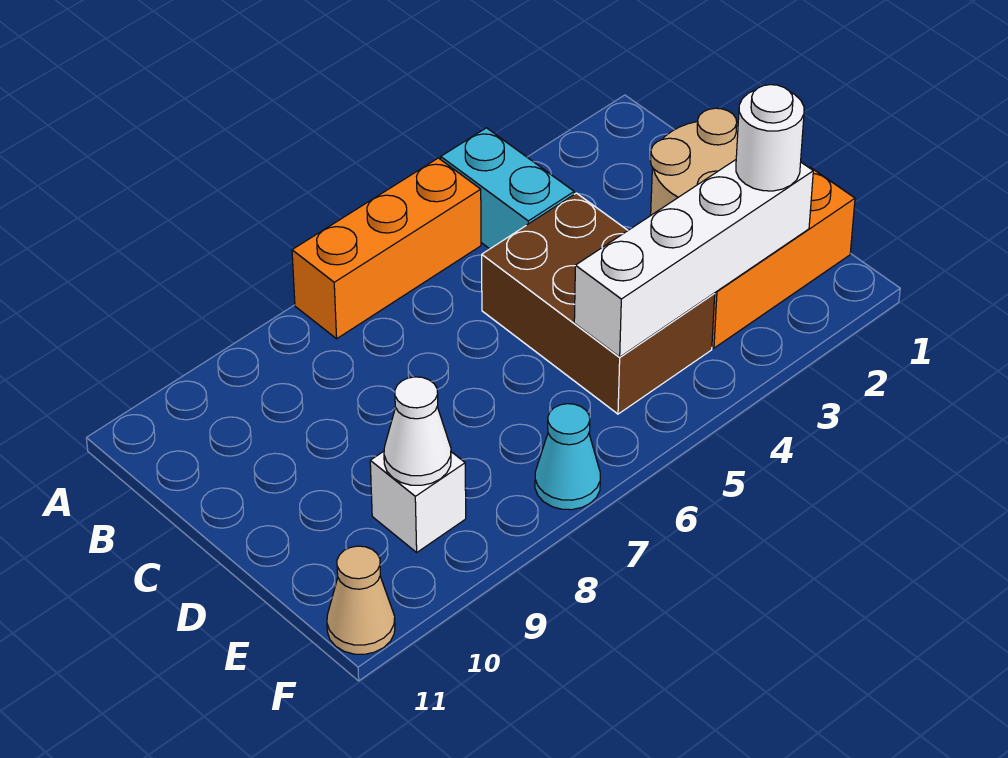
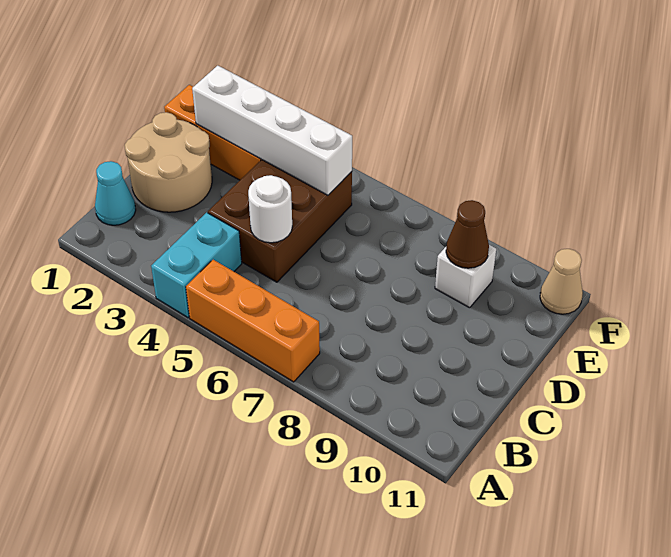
white round brick E2 level 3 -> white round brick C5 level 2
white cone E9 level 2 -> brown cone E9 level 2
cyan cone F7 level 1 -> cyan cone B1 level 1

